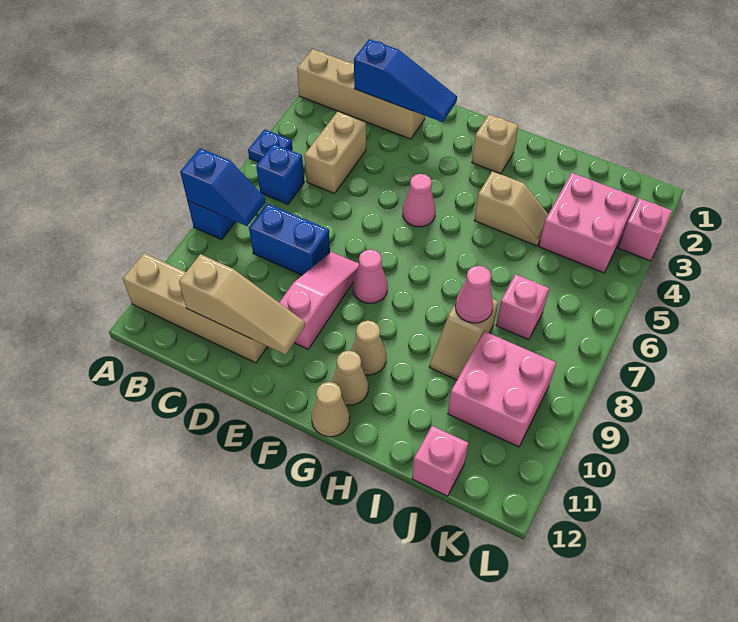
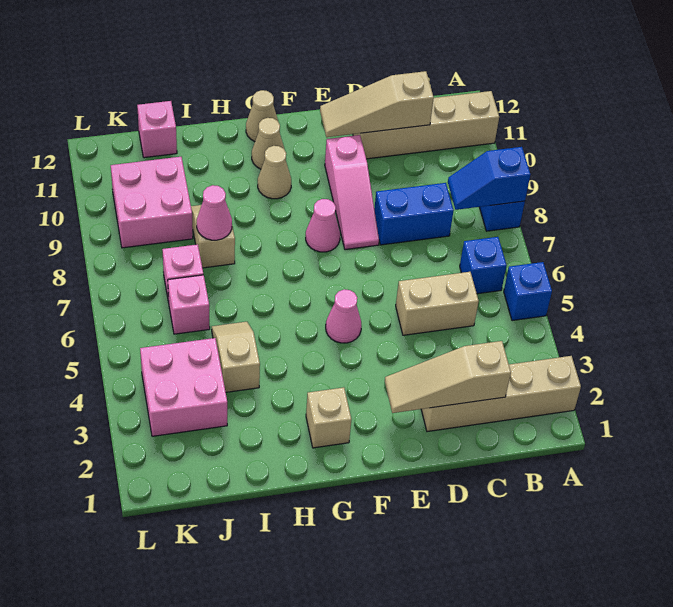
blue plate A5 level 1 -> blue brick A5 level 1
blue slope C2:E2 level 2 top C -> tan slope C2:E2 level 2 top C
tan brick C4:C5 level 1 -> tan brick C5:D5 level 1
tan slope H4:I4 level 1 top H -> tan slope I4:I5 level 1 top 4
pink brick L3 level 1 -> pink brick J6 level 1

